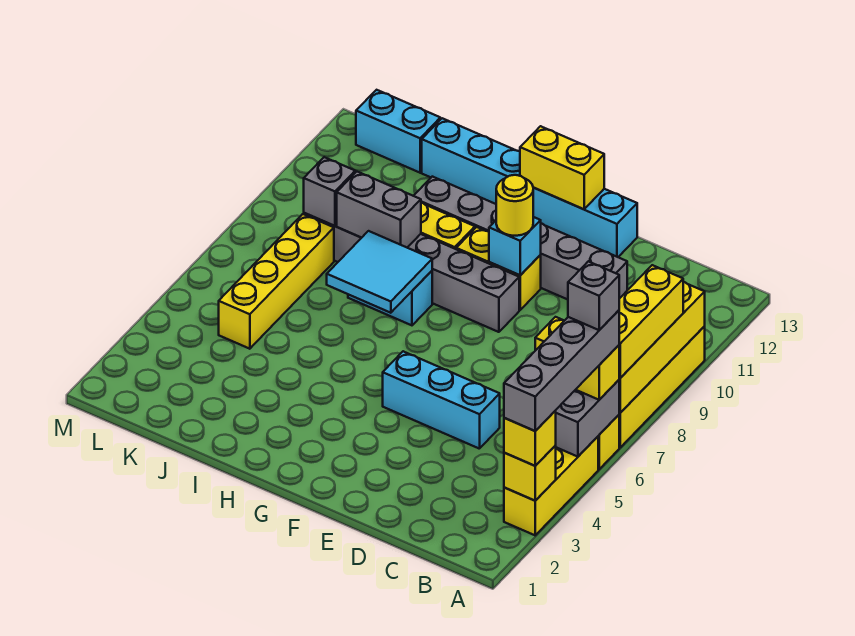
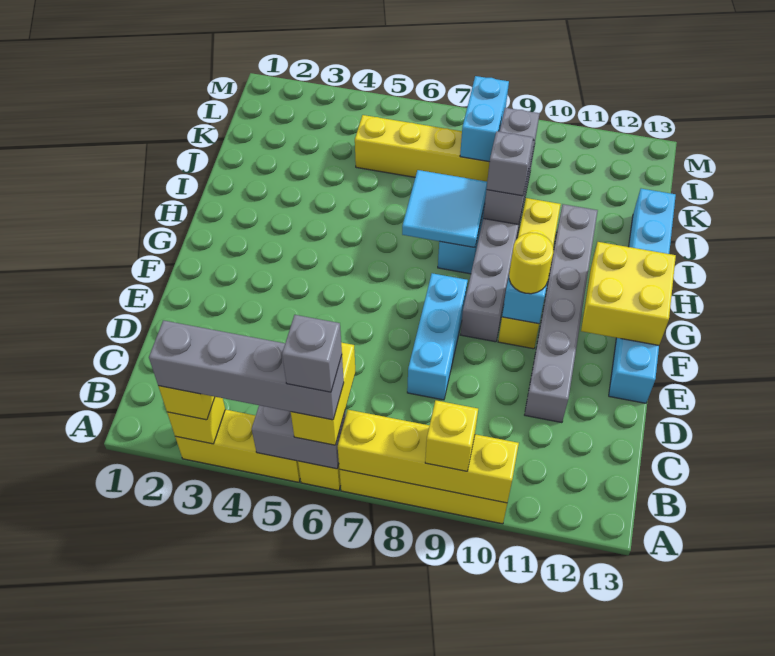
yellow brick A7:A9 level 3 -> yellow brick A9 level 3
cyan brick D5:F5 level 1 -> cyan brick D8:F8 level 1
yellow brick F13:G13 level 2 -> yellow brick F12:G13 level 2
none -> grey brick I9 level 3
cyan brick K13:L13 level 1 -> cyan brick K8:L8 level 2

